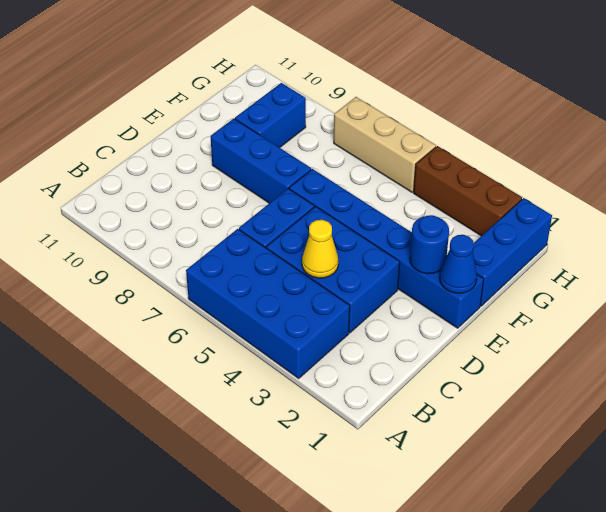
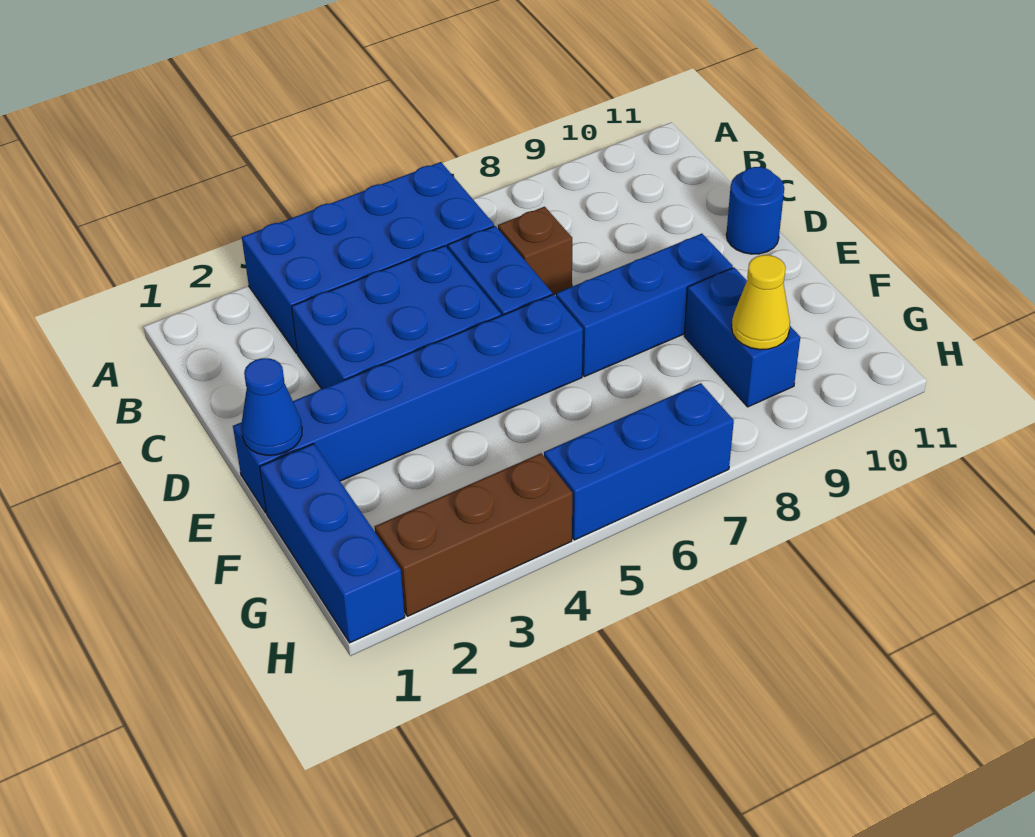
yellow cone C4 level 2 -> yellow cone G9 level 2
none -> brown brick C7 level 1
blue round brick E2 level 2 -> blue round brick D11 level 1
tan brick H5:H7 level 1 -> blue brick H5:H7 level 1

